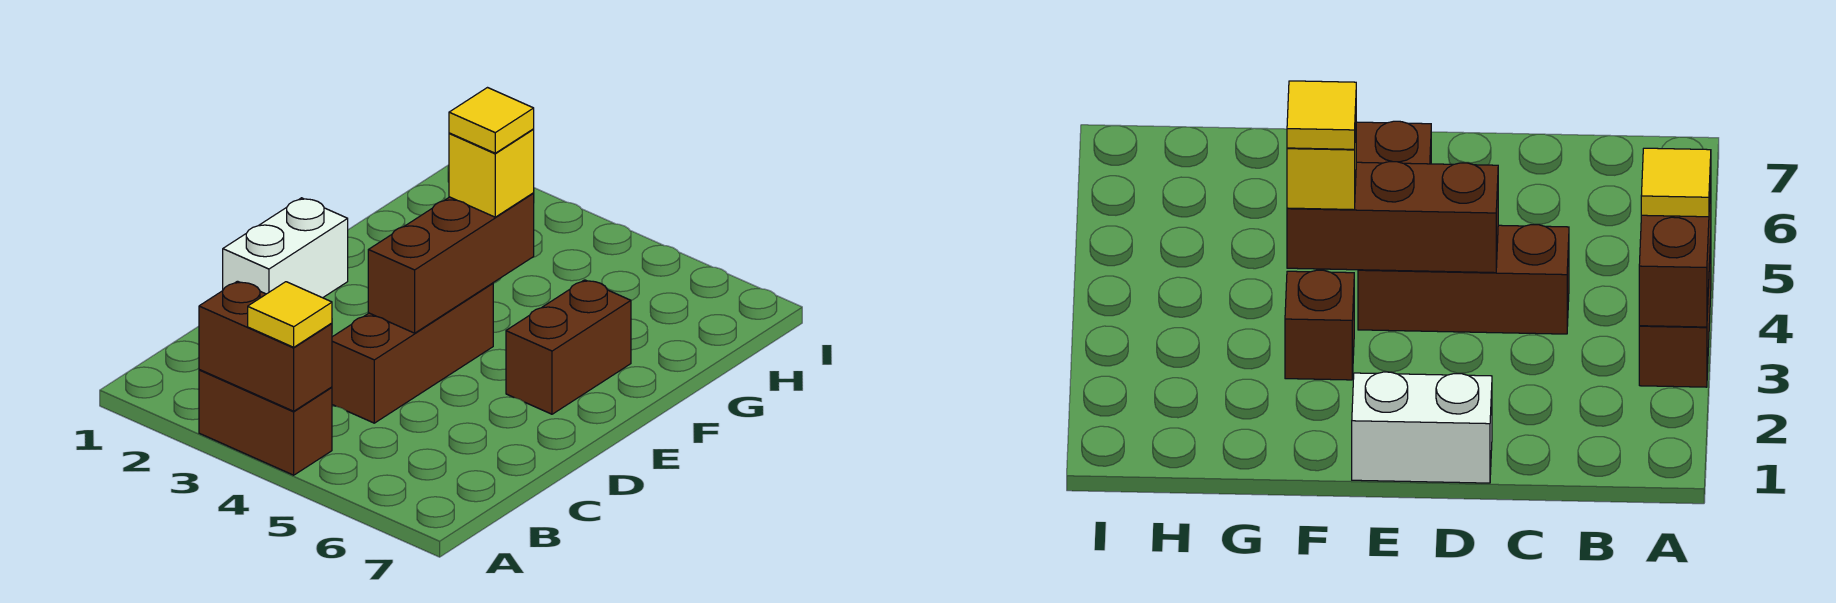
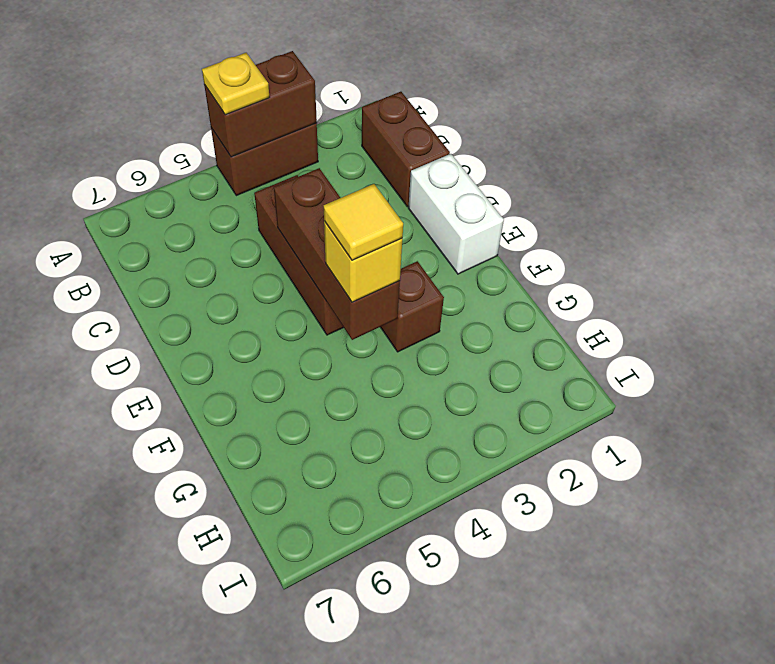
yellow tile A4 level 3 -> yellow plate A4 level 3
brown brick E6:F6 level 1 -> brown brick B1:C1 level 1

